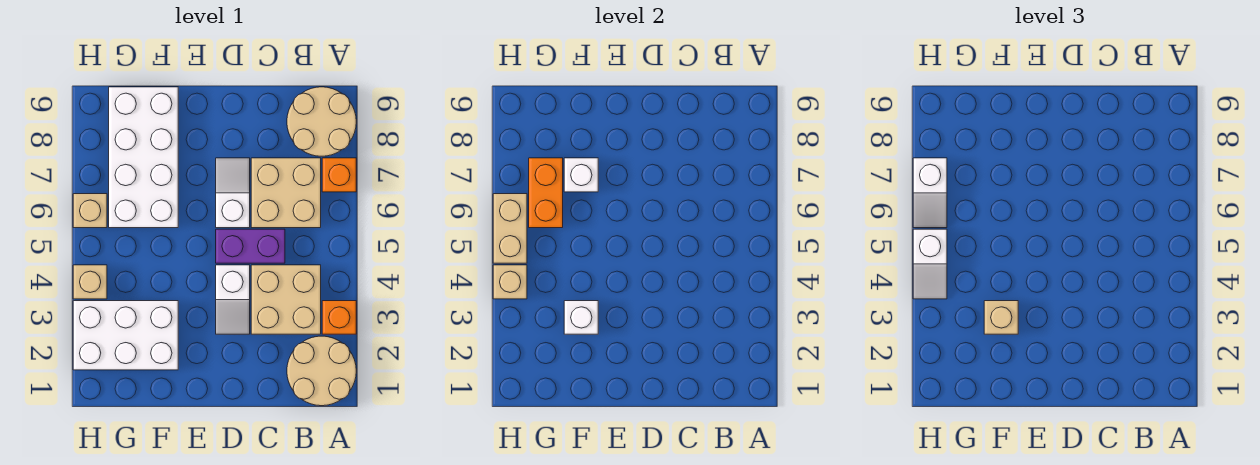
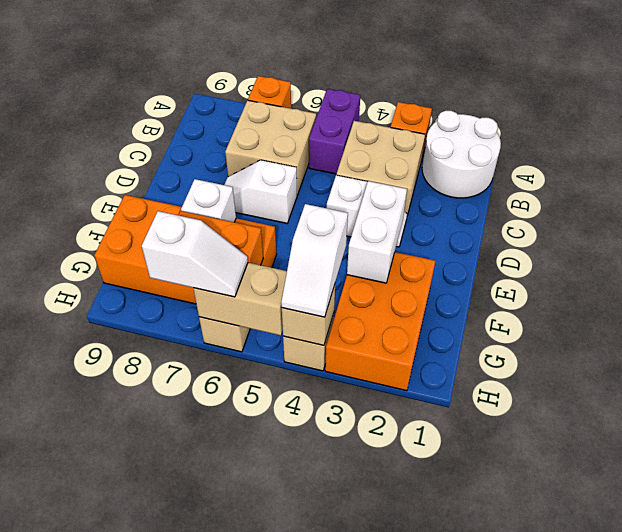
tan round brick A1:B2 level 1 -> white round brick A1:B2 level 1
tan round brick A8:B9 level 1 -> none
purple brick C5:D5 level 1 -> purple brick A5:B5 level 1
white brick F2:H3 level 1 -> orange brick F2:H3 level 1
white brick F3 level 2 -> white brick E3:F3 level 2
tan brick F3 level 3 -> none
white brick F6:G9 level 1 -> orange brick F6:G9 level 1
white slope H4:H5 level 3 top 5 -> white slope G4:H4 level 3 top G

